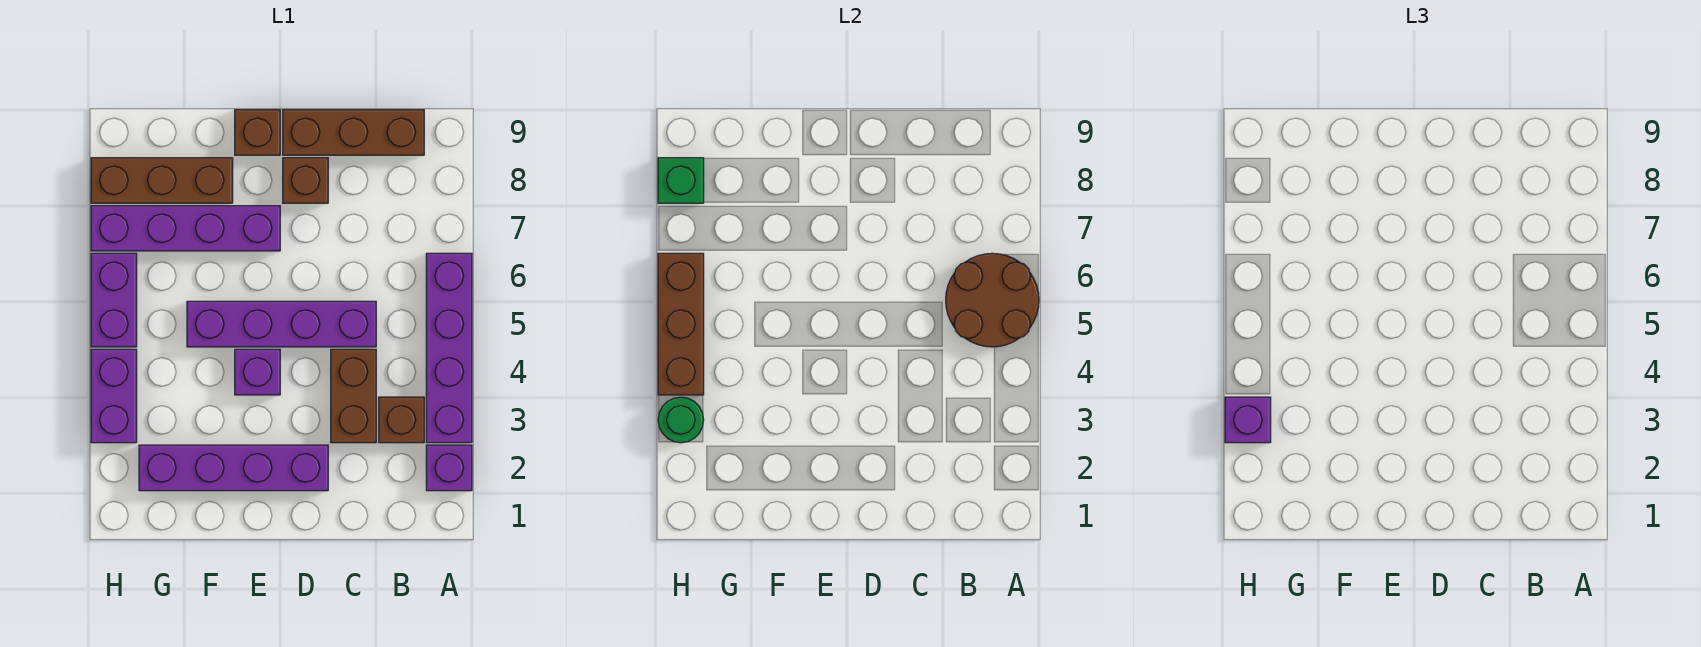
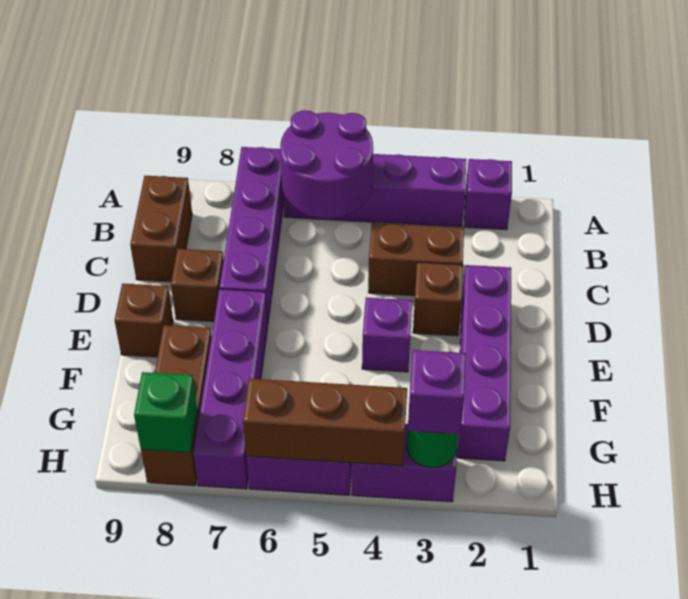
brown round brick A5:B6 level 2 -> purple round brick A5:B6 level 2
brown brick B3 level 1 -> brown brick D3 level 1
brown brick B9:D9 level 1 -> brown brick B9:C9 level 1
purple brick C5:F5 level 1 -> purple brick A7:D7 level 1

